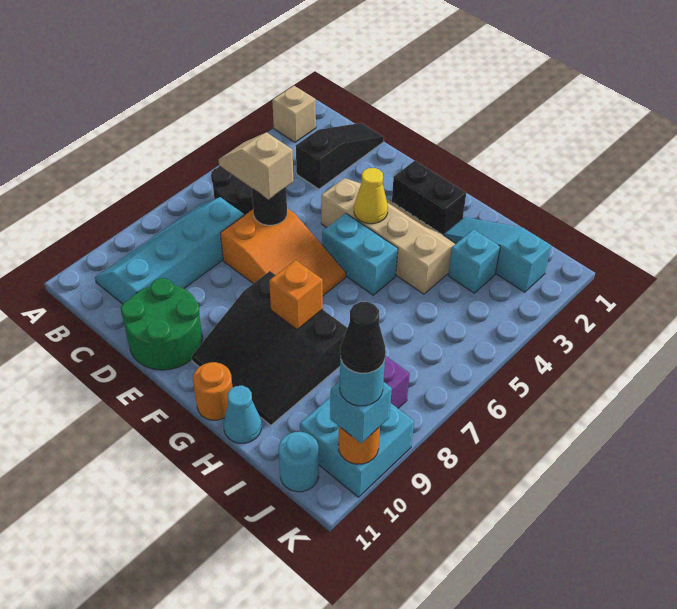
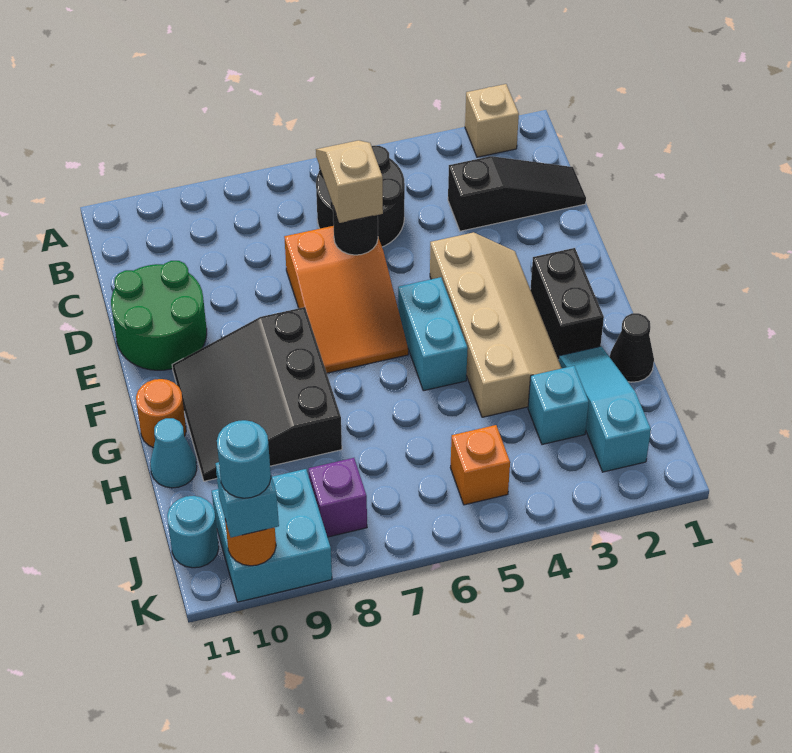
cyan slope B7:C10 level 1 top C -> none
yellow cone F4 level 2 -> none
orange brick G8 level 2 -> orange brick J5 level 1
black cone K10 level 5 -> black cone H1 level 1

